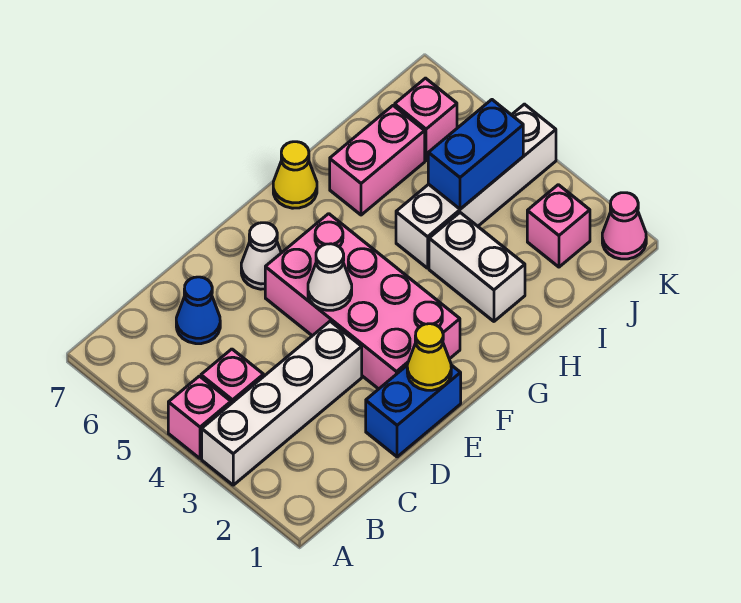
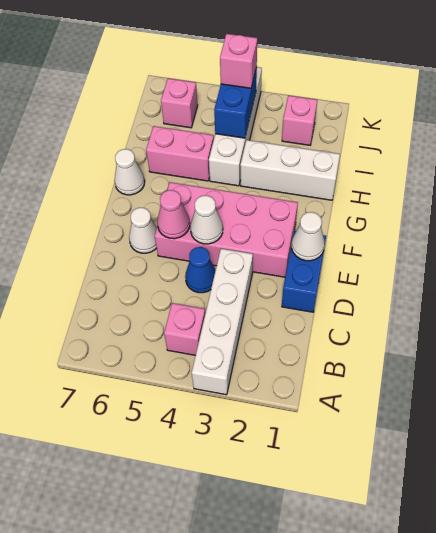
pink brick A4 level 1 -> pink brick J4 level 3
blue cone C6 level 1 -> blue cone D4 level 1
yellow cone E1 level 2 -> white cone E1 level 2
yellow cone G7 level 1 -> white cone G7 level 1
white brick H2:H3 level 1 -> white brick H1:H3 level 1
pink brick H6:I6 level 1 -> pink brick H5:H6 level 1
pink cone K1 level 1 -> pink cone E5 level 2

